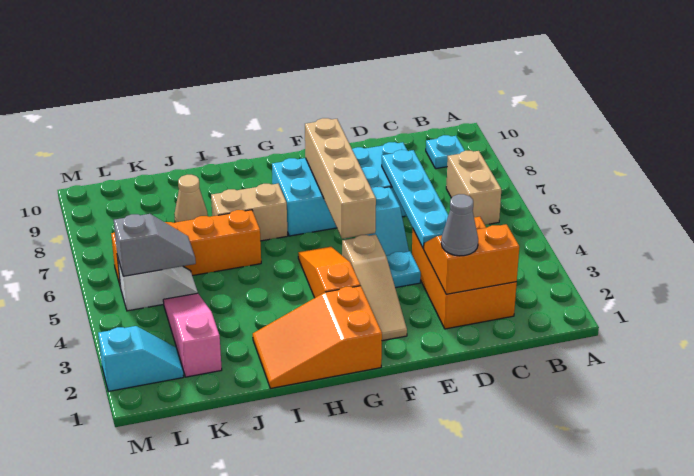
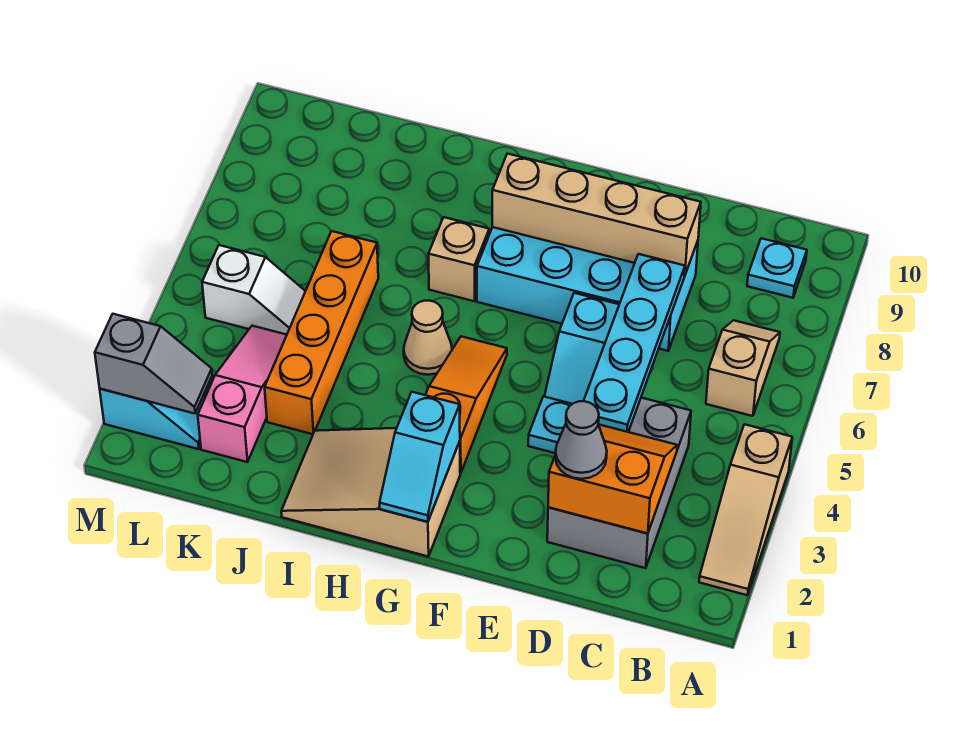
tan brick B6:B7 level 1 -> tan slope B6:B7 level 1 top 6
orange brick C2:D4 level 1 -> grey brick C2:D4 level 1
tan slope F2:F4 level 1 top 4 -> tan slope A2:A4 level 1 top 4
tan brick F5:F8 level 2 -> tan brick D8:G8 level 2
orange slope G1:I2 level 1 top G -> tan slope G1:I2 level 1 top G
none -> cyan slope G1:G2 level 2 top 2
tan brick H7:I7 level 1 -> tan brick H7 level 1
orange brick I6:L6 level 1 -> orange brick J3:J6 level 1
tan cone J8 level 1 -> tan cone H5 level 1
grey slope K5:L5 level 2 top L -> grey slope L2:M2 level 2 top M

